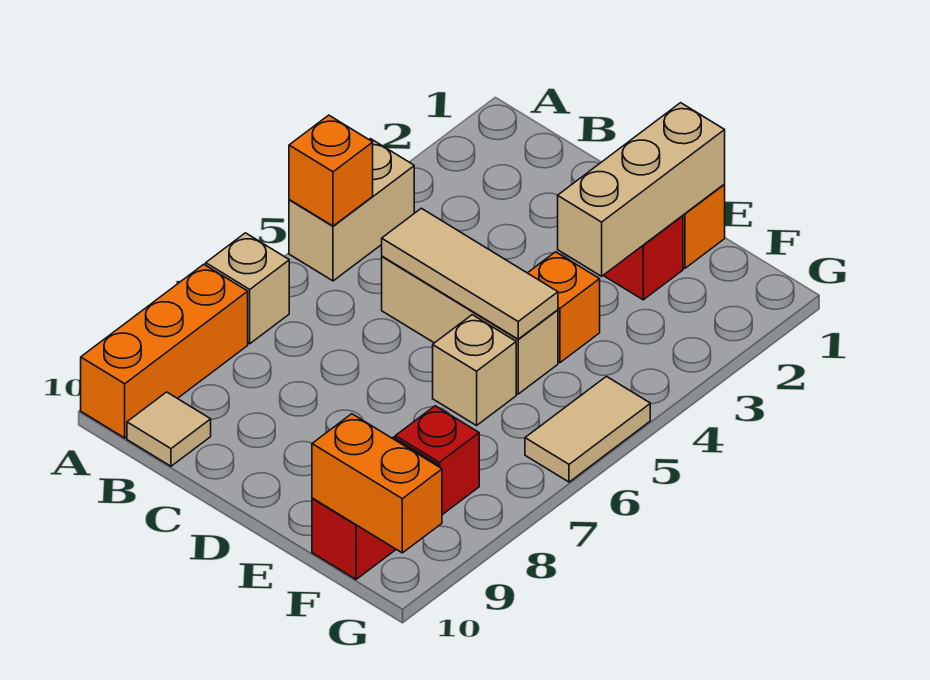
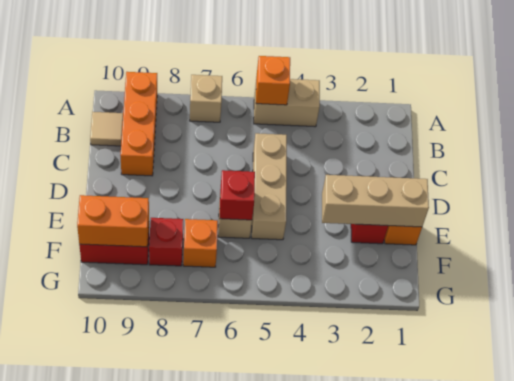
orange brick A8:A10 level 1 -> orange brick A9:C9 level 1
tan tile C5:E5 level 2 -> none
orange brick E4 level 1 -> orange brick F7 level 1
none -> red brick E6 level 2
orange brick F10:G10 level 2 -> orange brick F9:F10 level 2
tan tile G5:G6 level 1 -> none

